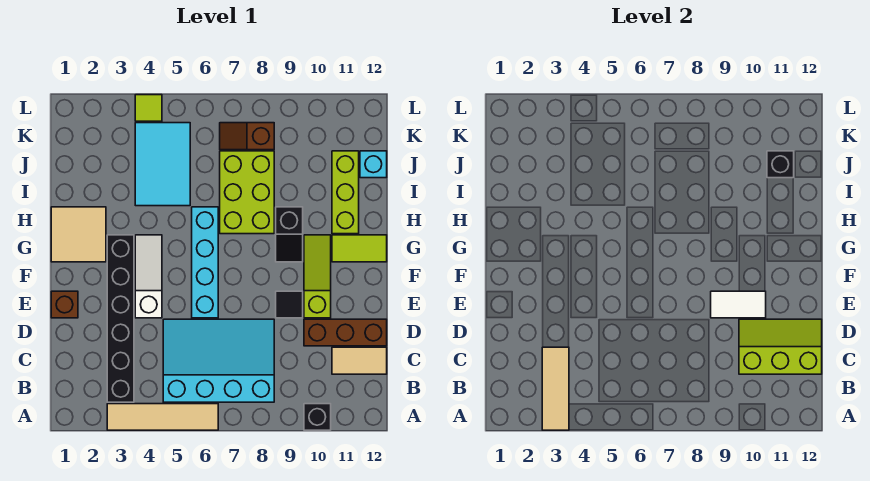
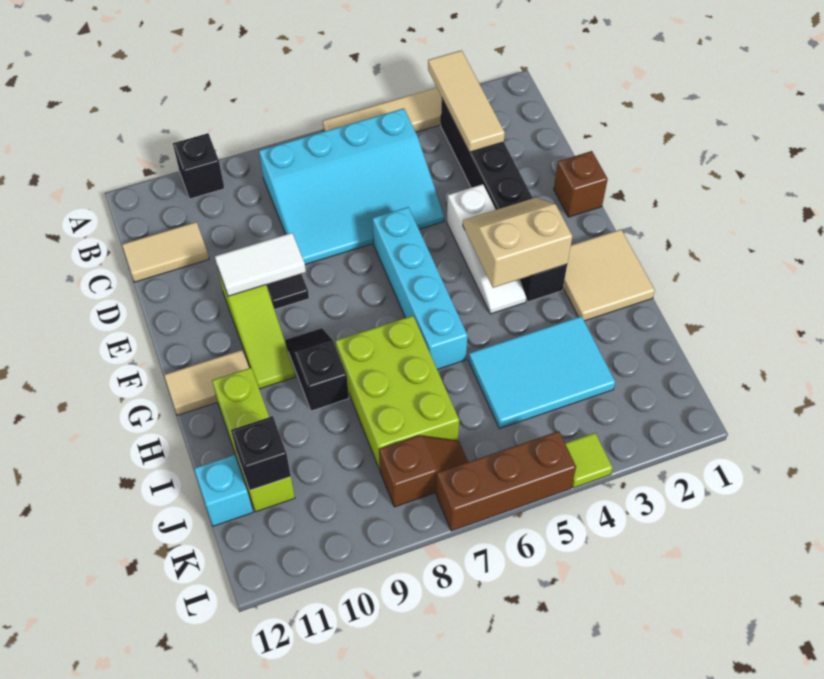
lime slope C10:D12 level 2 top C -> none
brown brick D10:D12 level 1 -> brown brick L5:L7 level 1
none -> tan slope F3:G4 level 2 top G
lime tile G11:G12 level 1 -> tan tile G11:G12 level 1
cyan tile I4:K5 level 1 -> cyan tile I3:J5 level 1

